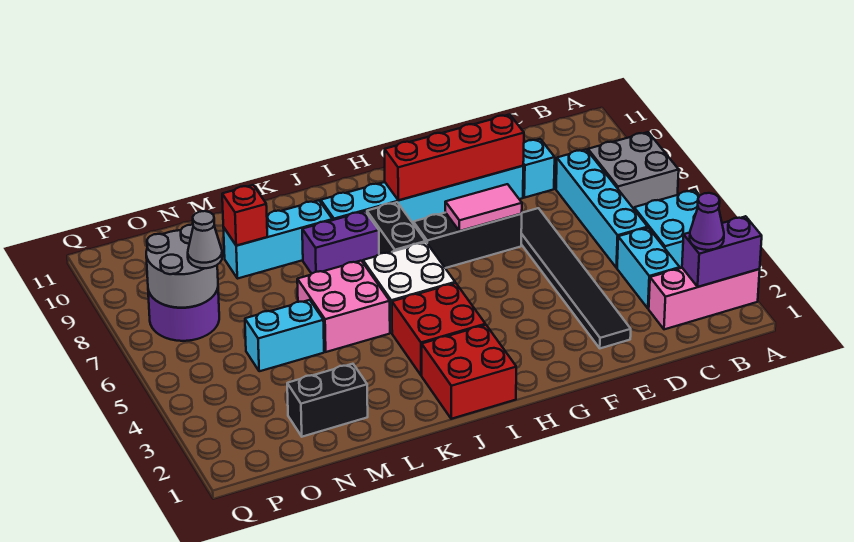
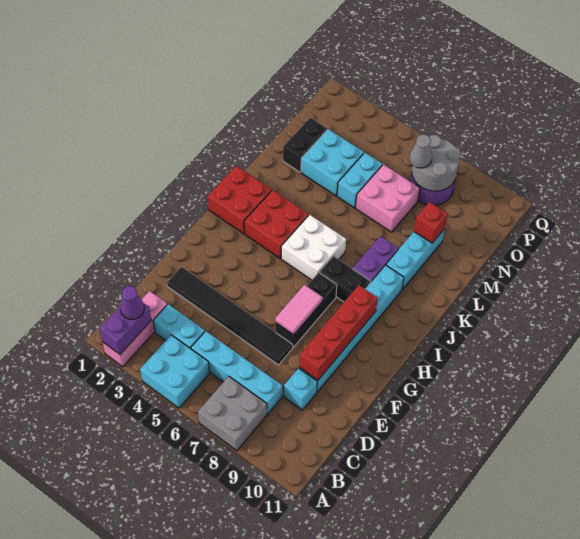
pink brick K5:L6 level 1 -> pink brick M6:N7 level 1
none -> cyan brick M3:N4 level 1

